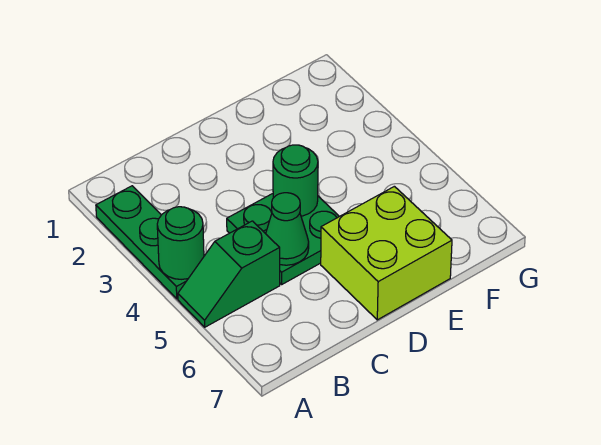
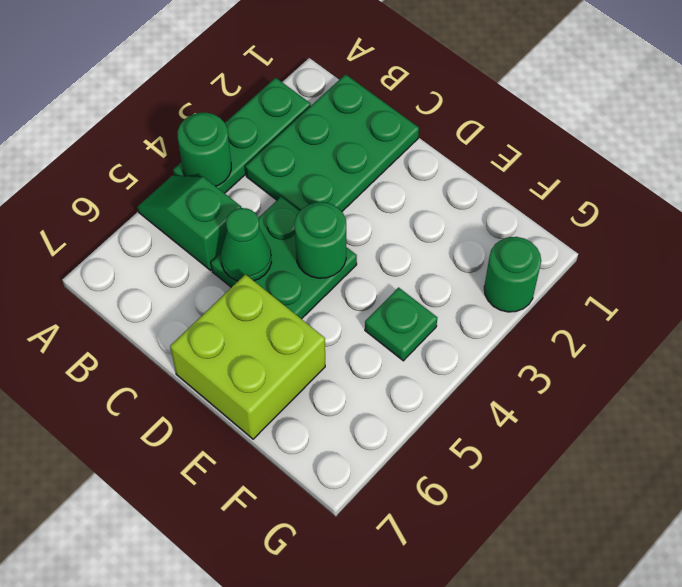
none -> green plate B1:C3 level 1
none -> green plate F4 level 1
none -> green round brick G2 level 1

